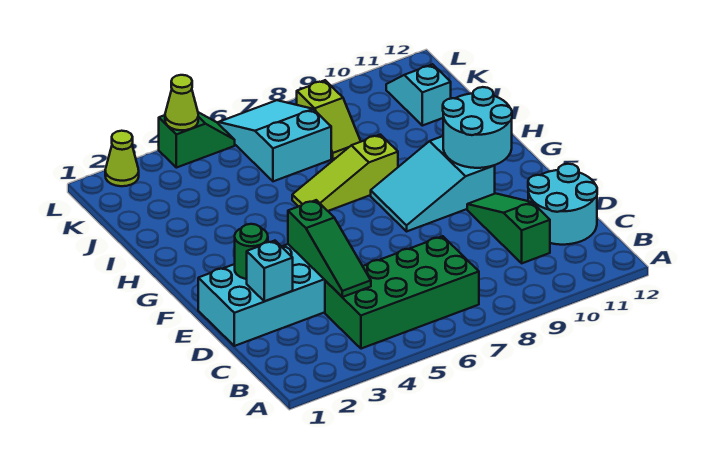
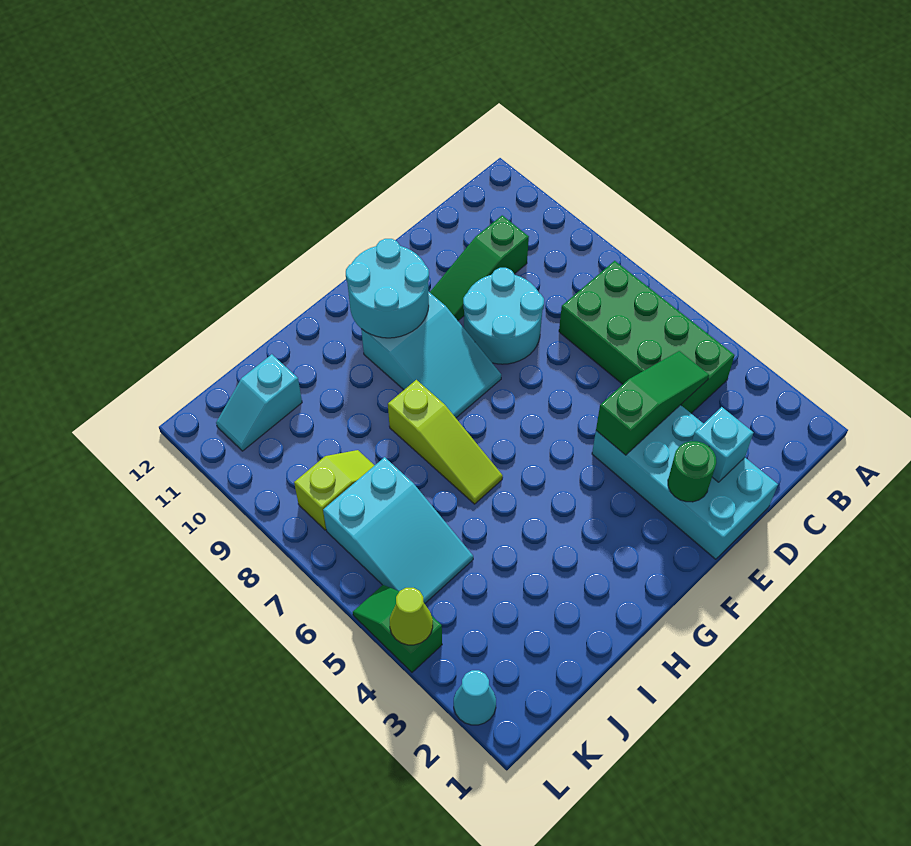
cyan round brick C11:D12 level 1 -> cyan round brick D8:E9 level 1
cyan slope J6:L7 level 1 top J -> cyan slope J5:K7 level 1 top 7
lime cone L2 level 1 -> cyan cone L2 level 1

